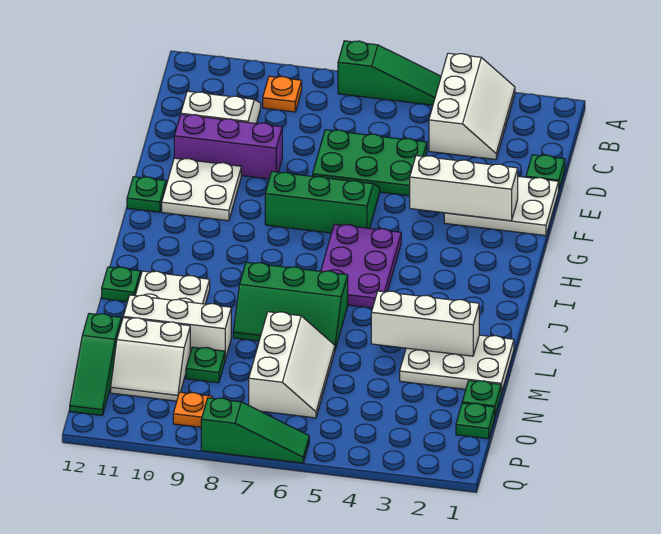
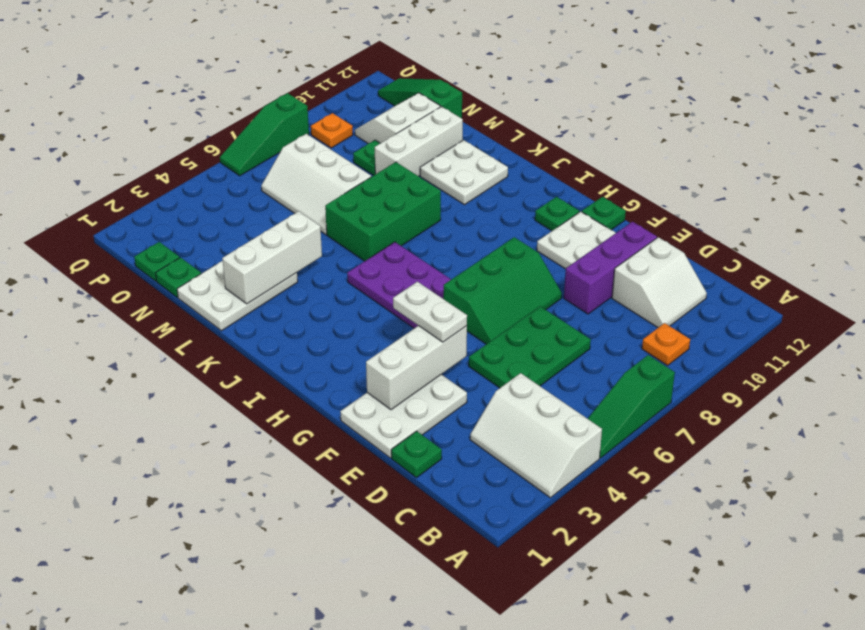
none -> white plate F4:G4 level 3
green slope K6:L8 level 1 top K -> green brick K6:L8 level 1
green plate K12 level 1 -> green plate H11 level 1

